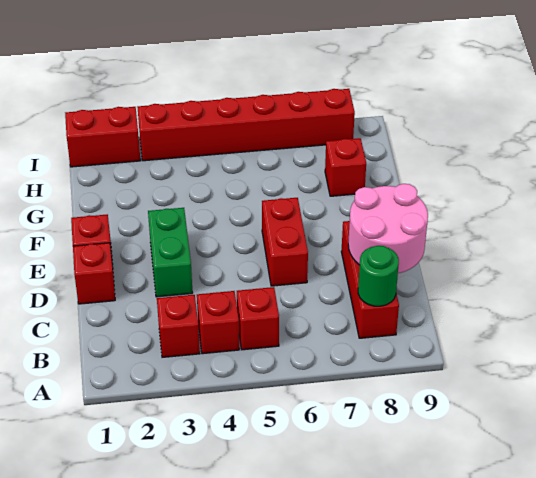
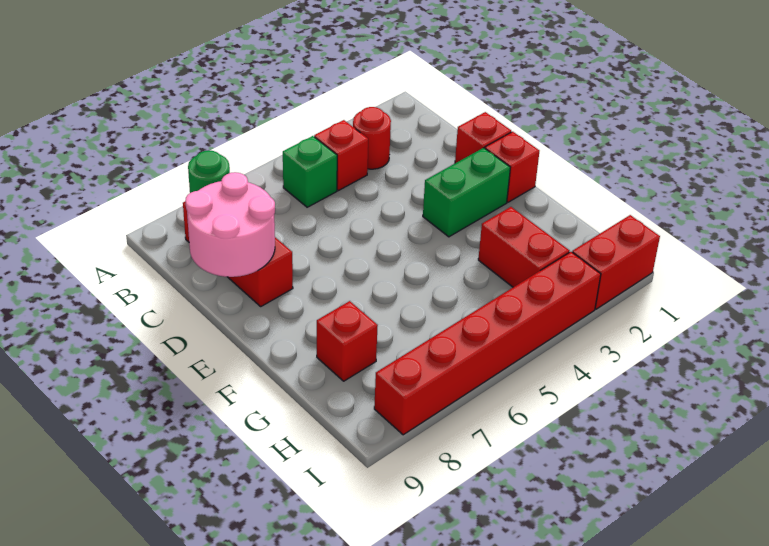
red brick B3 level 1 -> red round brick B3 level 1
red brick B5 level 1 -> green brick B5 level 1
green brick D3:E3 level 1 -> green brick E2:E3 level 1
red brick D6:E6 level 1 -> red brick G3:H3 level 1

